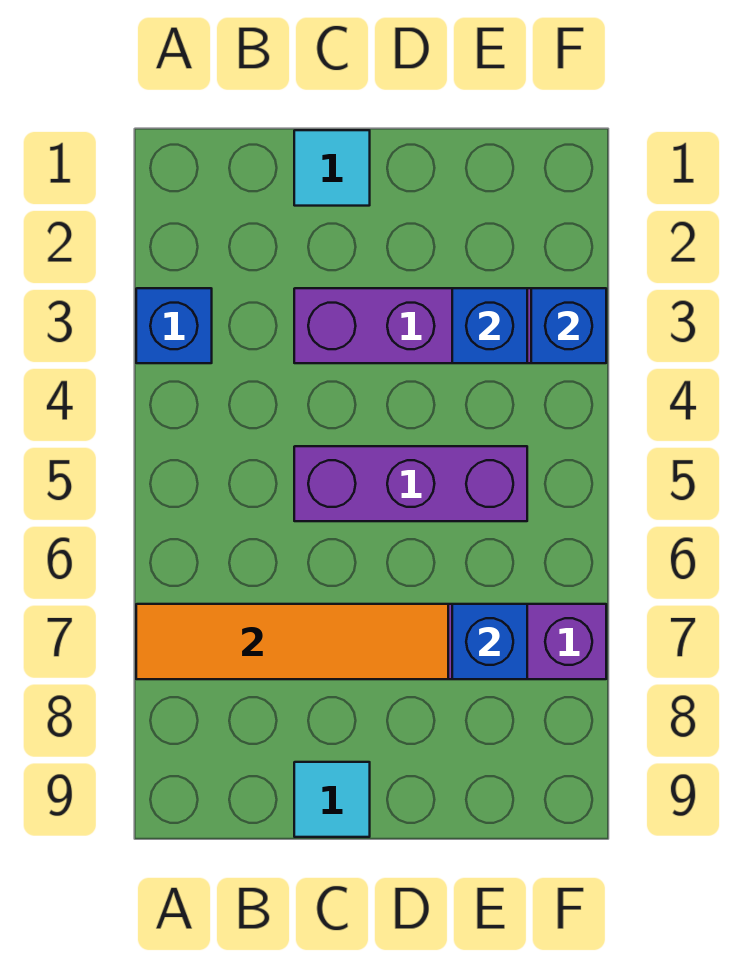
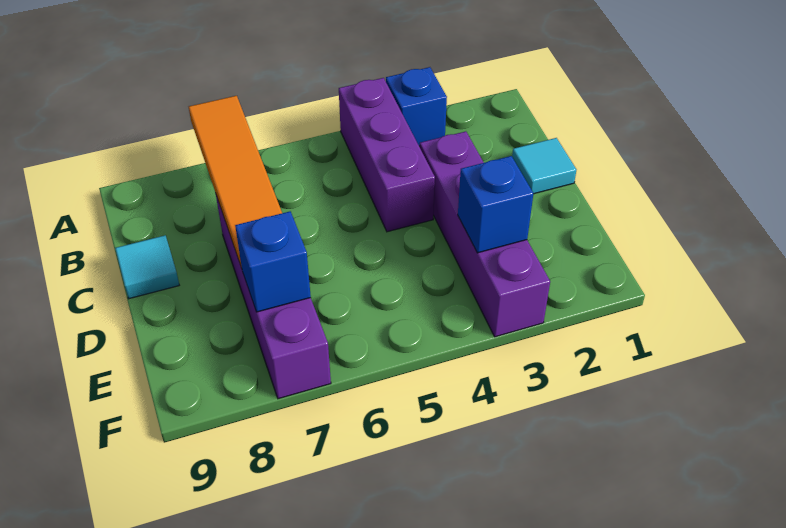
purple brick C5:E5 level 1 -> purple brick A4:C4 level 1
blue brick F3 level 2 -> none

